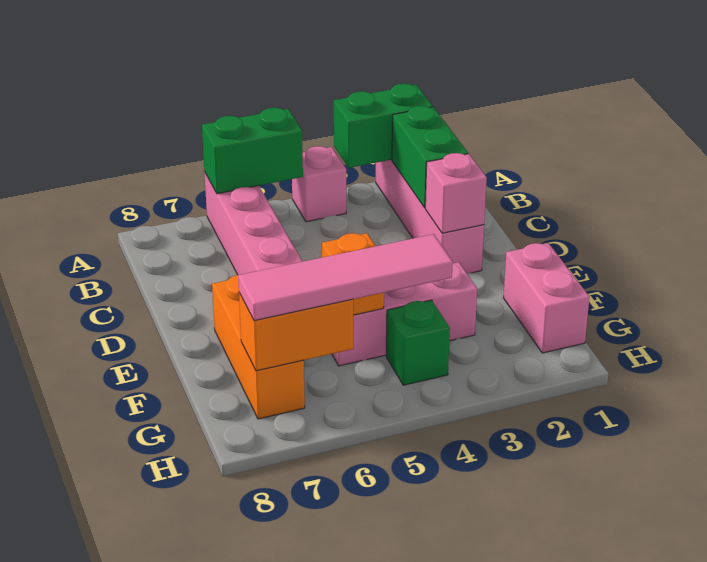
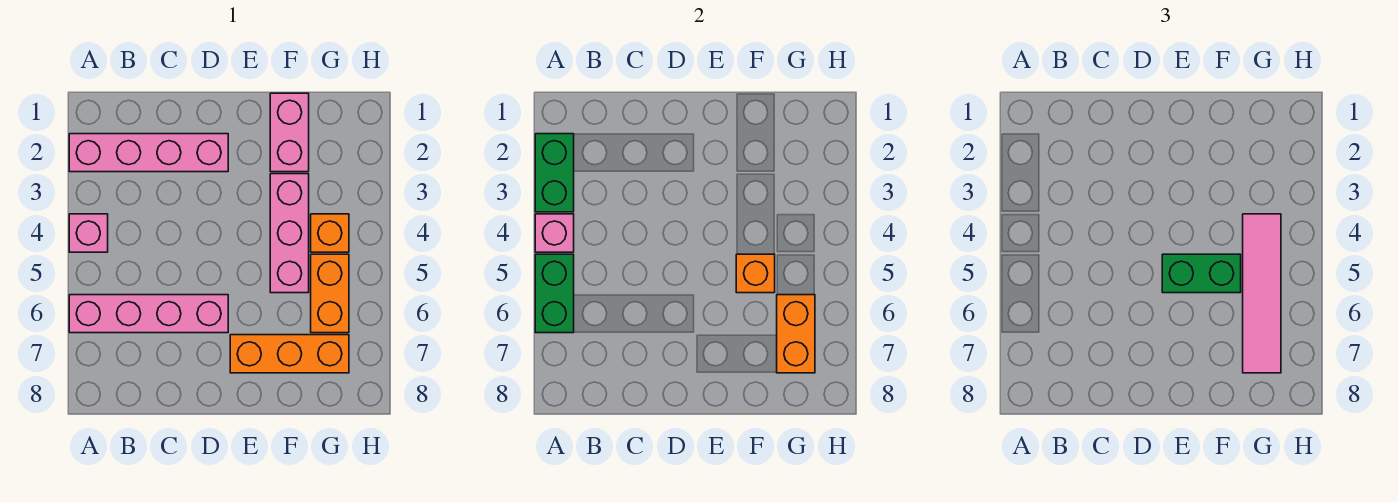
green brick B2:C2 level 2 -> green brick E5:F5 level 3
pink brick D2 level 2 -> pink brick A4 level 2
pink brick F1:G1 level 1 -> pink brick F1:F2 level 1
green brick G4 level 1 -> orange brick G4 level 1
none -> orange brick G5:G6 level 1

